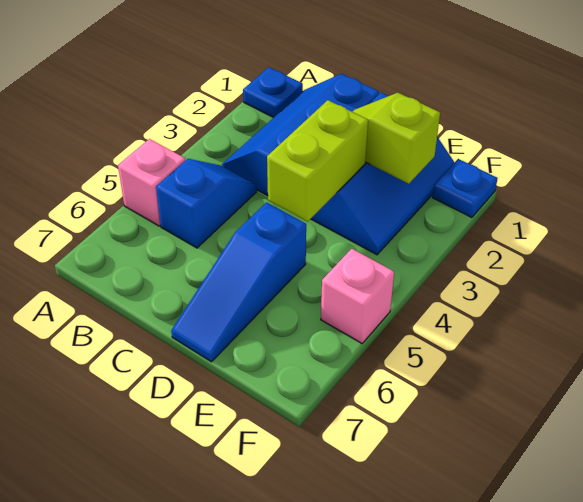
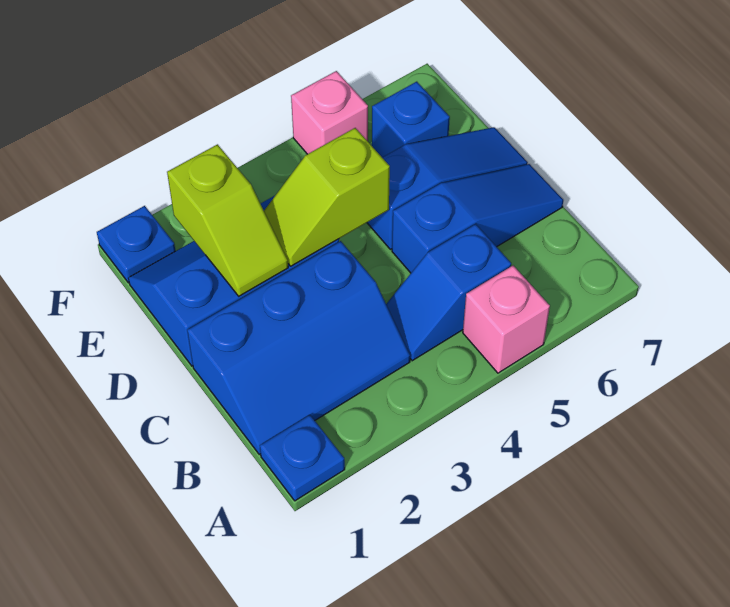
none -> blue slope C5:C7 level 1 top 5
lime brick D3:D4 level 2 -> lime slope D3:D4 level 2 top 4
none -> blue brick E6 level 1

